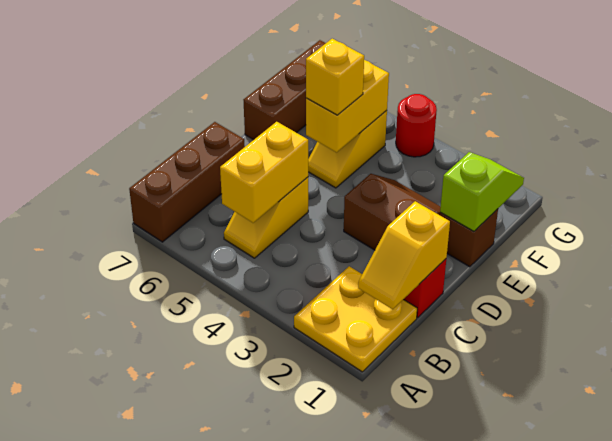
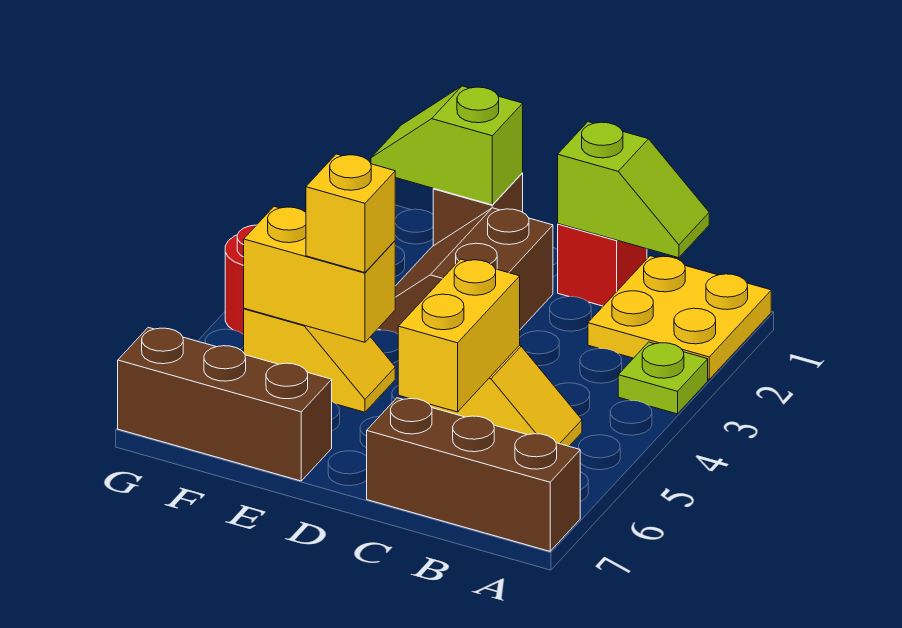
none -> lime plate A3 level 1
yellow slope B1:C1 level 2 top C -> lime slope B1:C1 level 2 top C
yellow brick B5:C5 level 2 -> yellow brick C5:C6 level 2

